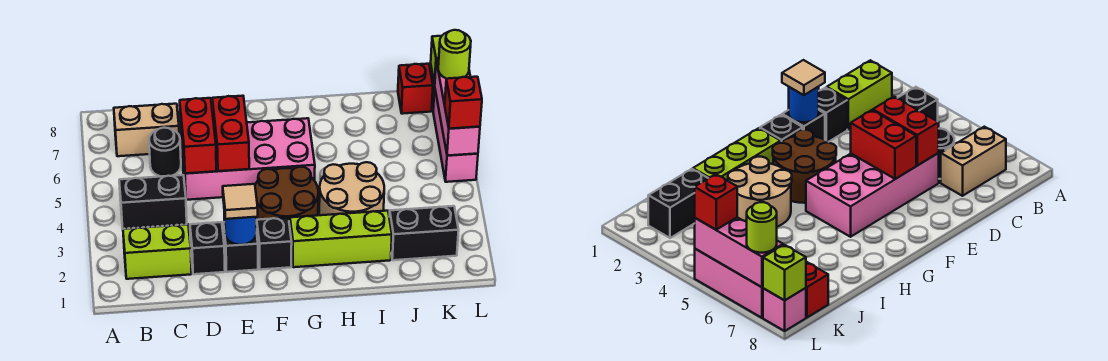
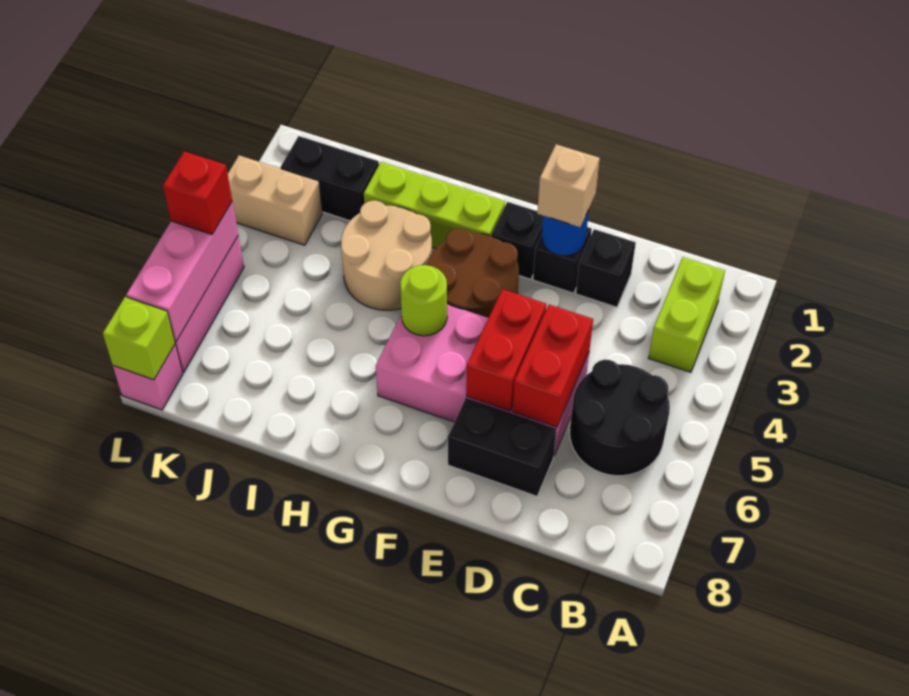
lime brick B2:C2 level 1 -> lime brick B2:B3 level 1
black brick B4:C4 level 1 -> black brick D7:E7 level 1
tan brick B7:C7 level 1 -> tan brick K3:L3 level 1
black round brick C6 level 1 -> black round brick B5:C6 level 1
tan tile E2 level 3 -> tan brick E2 level 3
red brick K8 level 1 -> none
lime round brick L7 level 3 -> lime round brick G5 level 2

